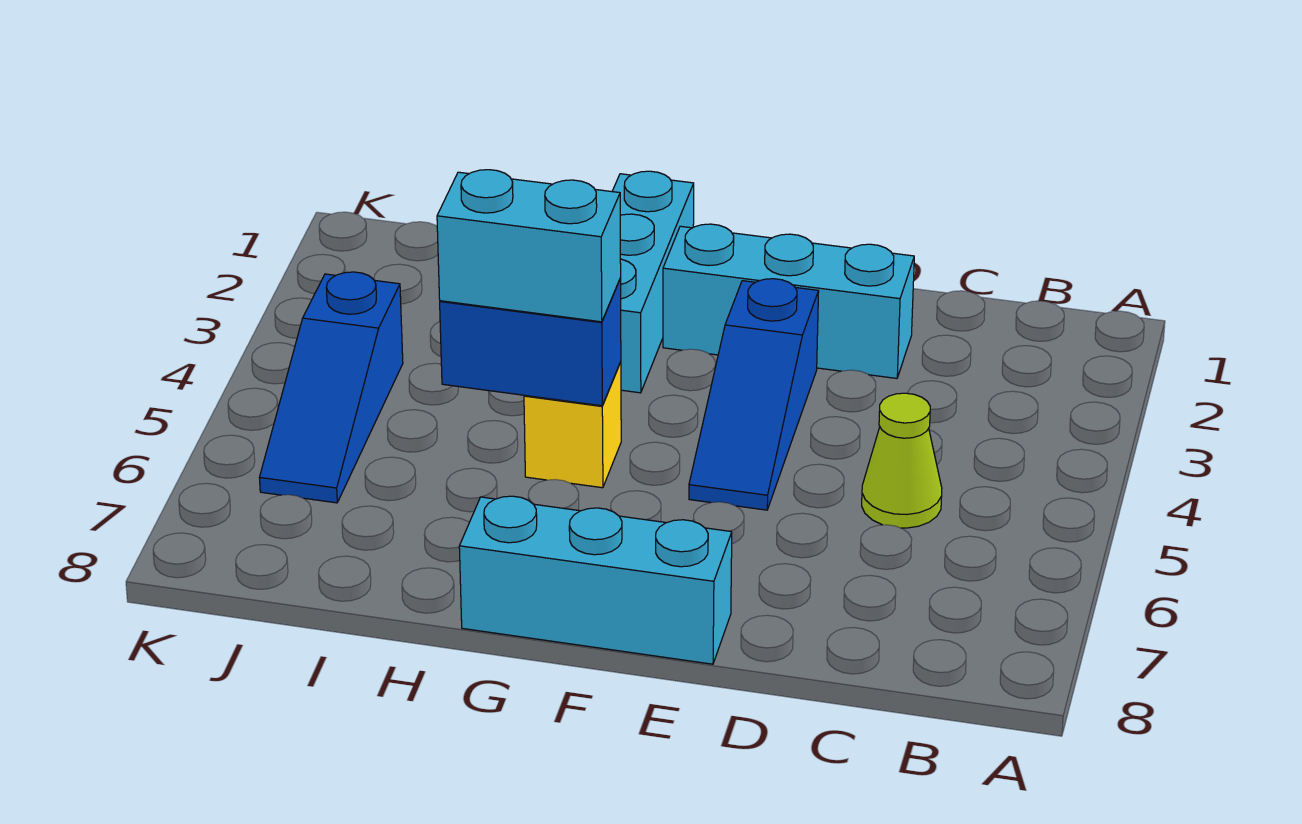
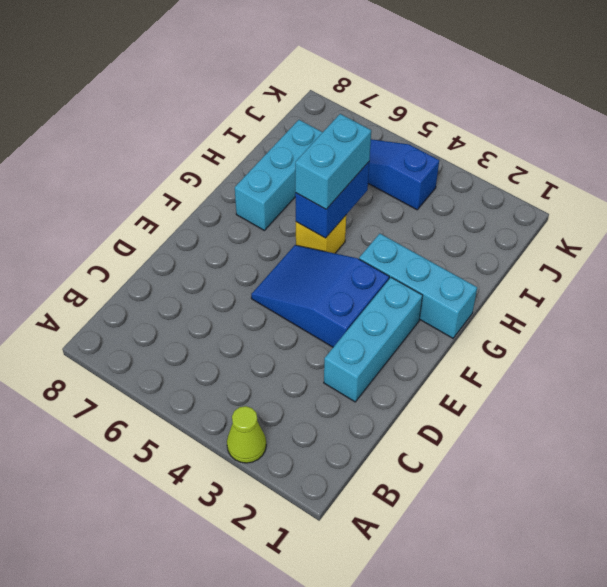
lime cone C5 level 1 -> lime cone A3 level 1
blue slope E3:E5 level 1 top 3 -> blue slope E3:F5 level 1 top 3
cyan brick E8:G8 level 1 -> cyan brick G7:I7 level 1

